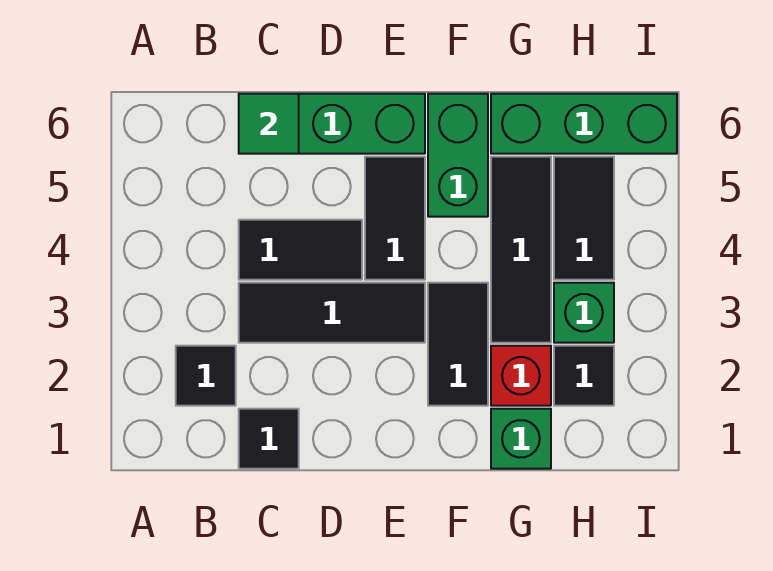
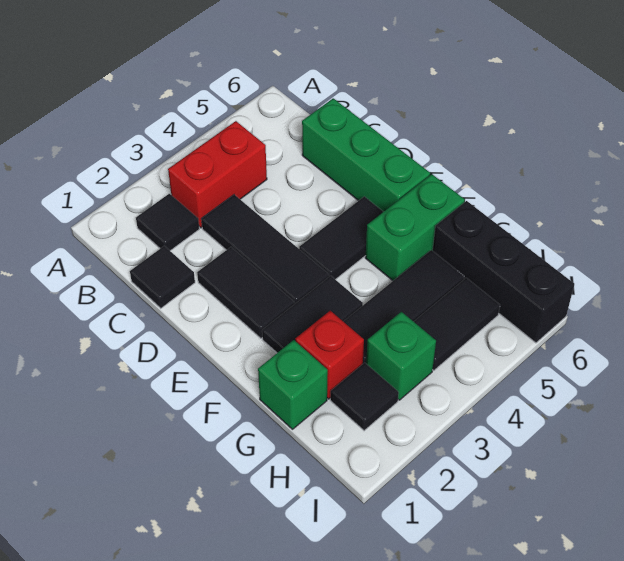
none -> red brick B3:B4 level 1
black tile C4:D4 level 1 -> black tile D2:E2 level 1
green tile C6 level 2 -> none
green brick G6:I6 level 1 -> black brick G6:I6 level 1

